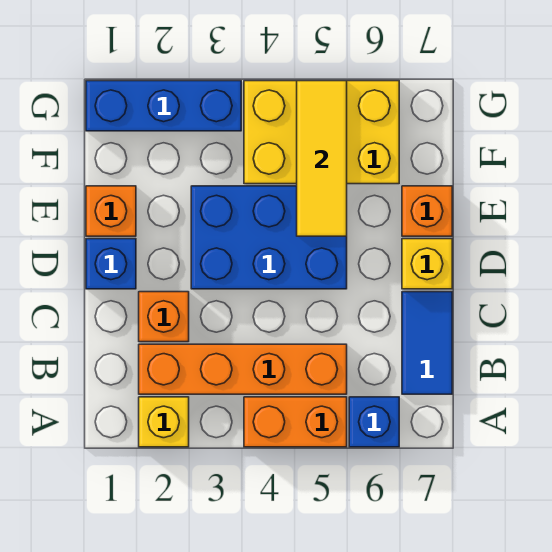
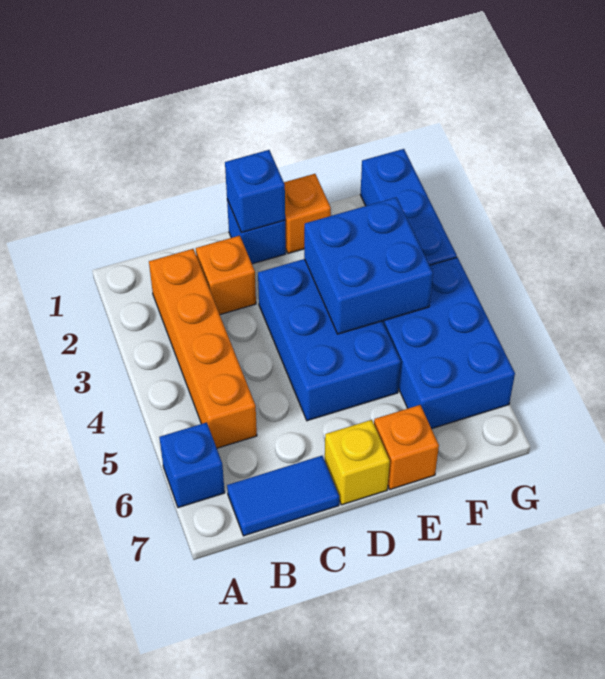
yellow brick A2 level 1 -> none
orange brick A4:A5 level 1 -> none
none -> blue brick D1 level 2
none -> blue brick E3:F4 level 2
yellow tile E5:G5 level 2 -> none
yellow brick F4:G6 level 1 -> blue brick F4:G6 level 1

